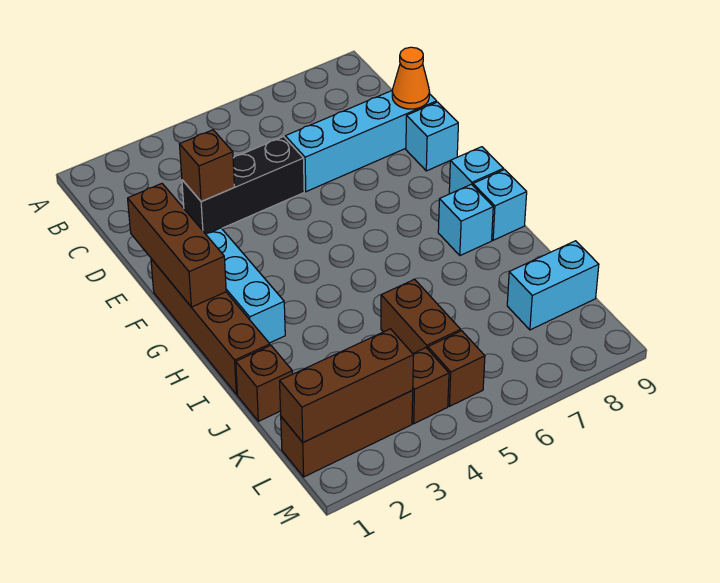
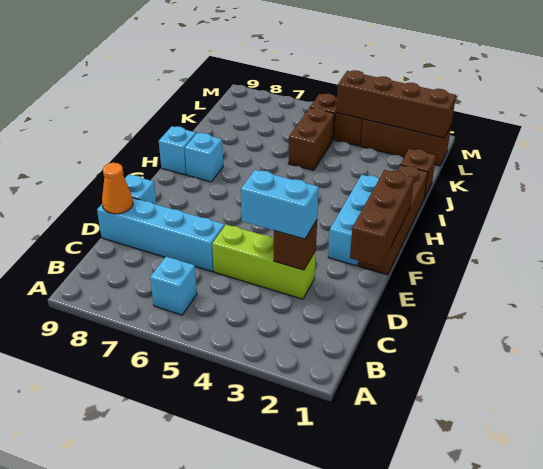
black brick D3:D5 level 1 -> lime brick D3:D5 level 1
cyan brick G9 level 1 -> cyan brick B6 level 1
cyan brick K8:K9 level 1 -> cyan brick D3:D4 level 3
brown brick L1:L3 level 2 -> brown brick L1:L4 level 2

